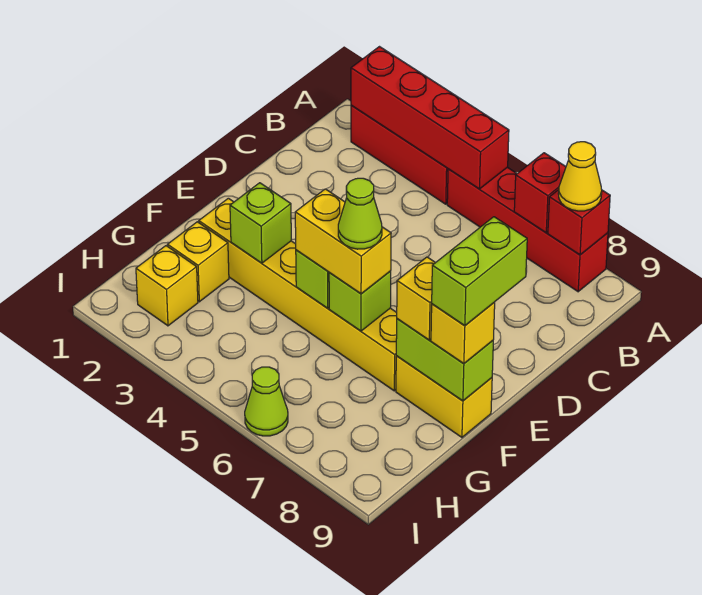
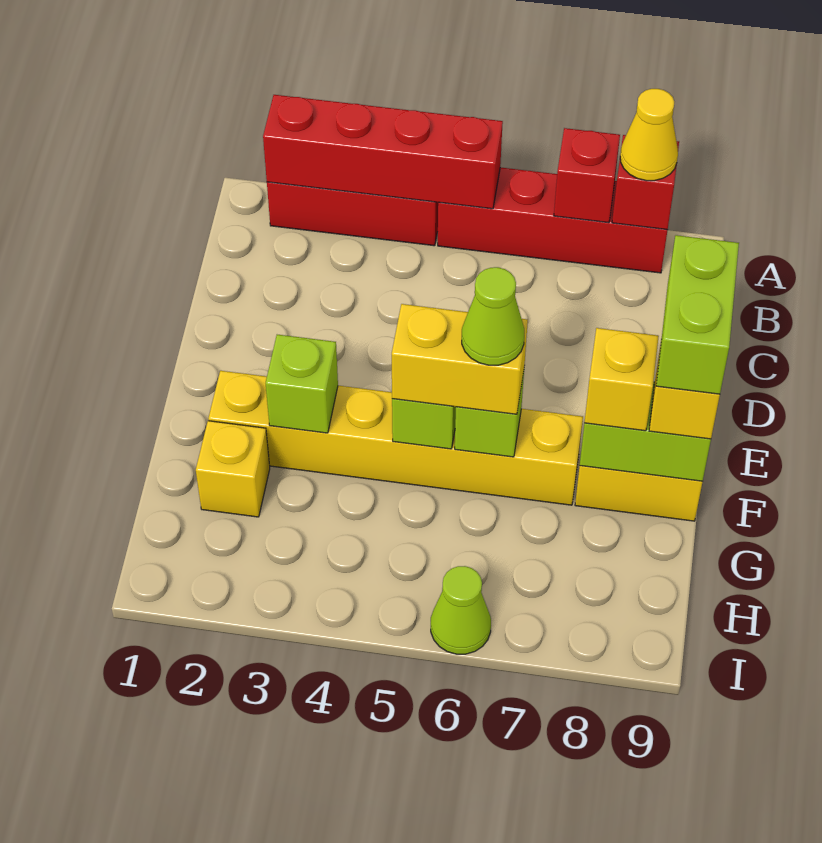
yellow brick H2 level 1 -> none

